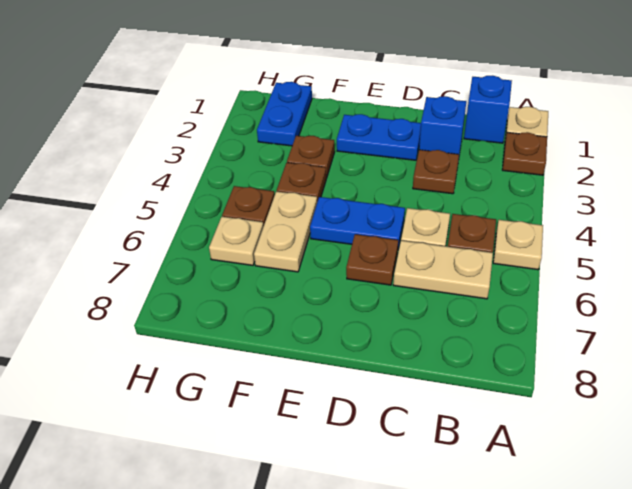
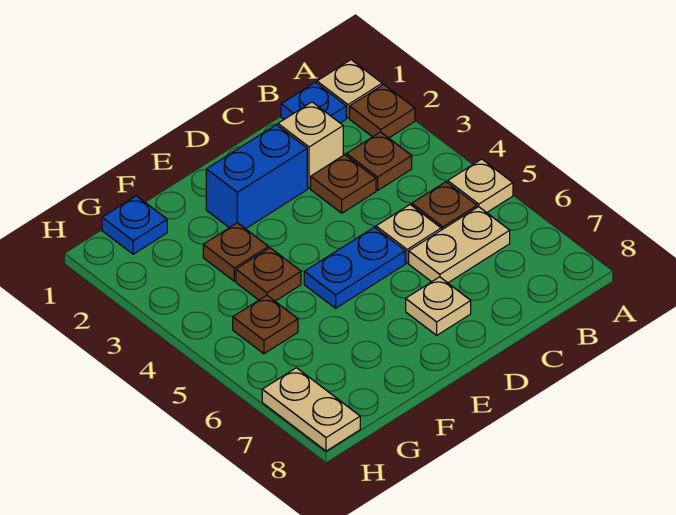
blue brick B1 level 1 -> blue plate B1 level 1
blue brick C2 level 1 -> tan brick C2 level 1
blue plate D2:E2 level 1 -> blue brick D2:E2 level 1
brown plate D6 level 1 -> brown plate B3 level 1
tan plate F5:F6 level 1 -> tan plate H7:H8 level 1
blue plate G1:G2 level 1 -> blue plate G1 level 1
tan plate G6 level 1 -> tan plate D7 level 1

